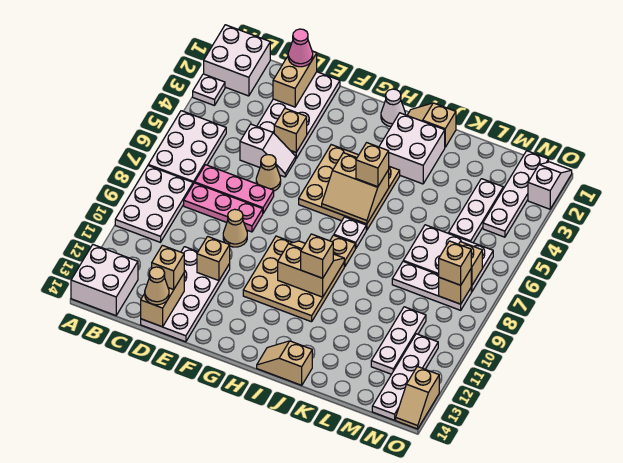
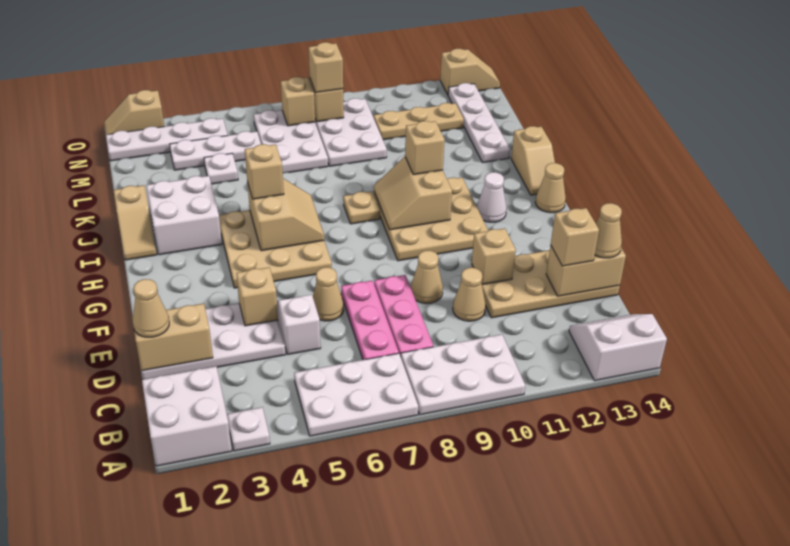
white brick A13:B14 level 1 -> white slope A13:B14 level 1 top A
pink cone D1 level 3 -> tan cone D1 level 3
none -> tan cone D10 level 1
white plate D11:E14 level 1 -> tan plate D11:E14 level 1
white cone H1 level 1 -> white cone H12 level 1
none -> tan cone H14 level 1
white plate I7 level 1 -> white plate L4 level 1
white plate L8:N8 level 1 -> white plate L8:N9 level 1
white plate M10:M12 level 1 -> tan plate M10:M12 level 1
white plate N11:N14 level 1 -> white plate K13:N13 level 1
white slope O1:O2 level 1 top 2 -> tan slope O1:O2 level 1 top 2

